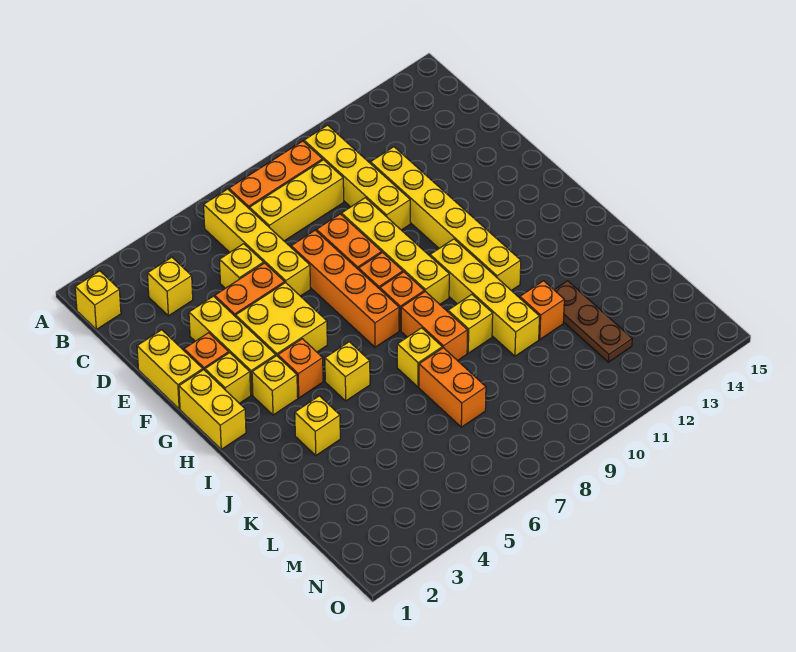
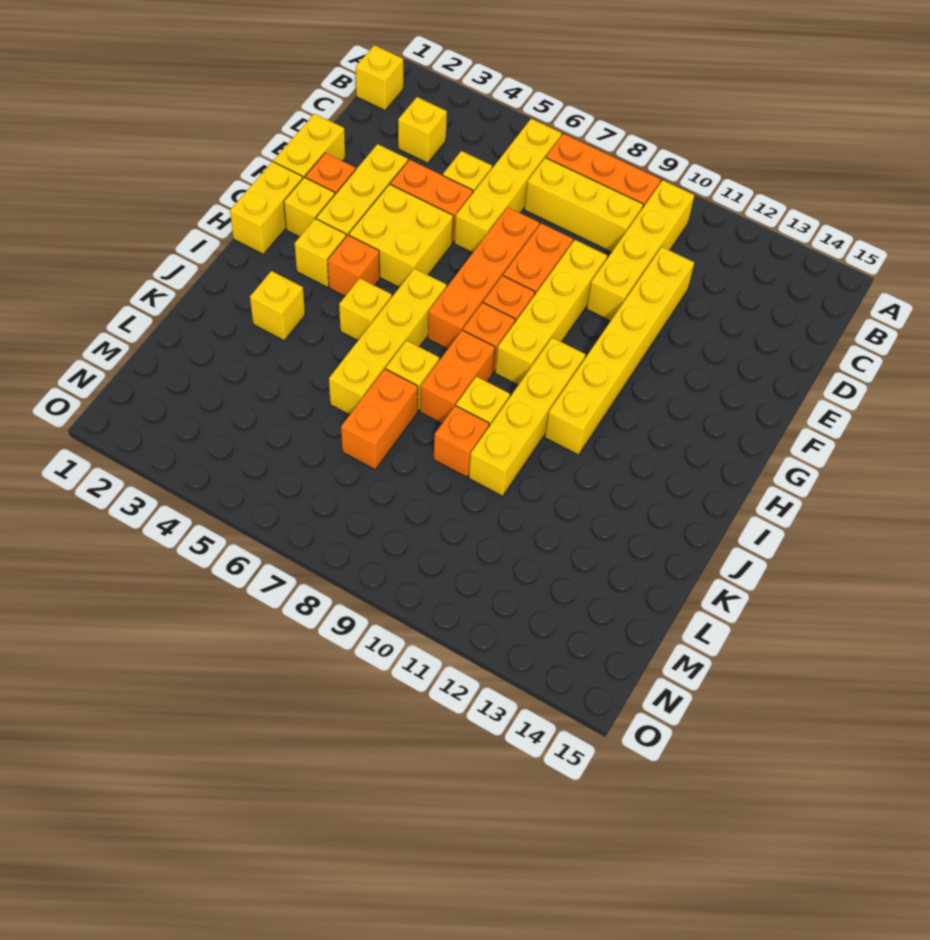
none -> yellow brick H6:K6 level 1
orange brick K11 level 1 -> orange brick K9 level 1
brown plate K12:M12 level 1 -> none

